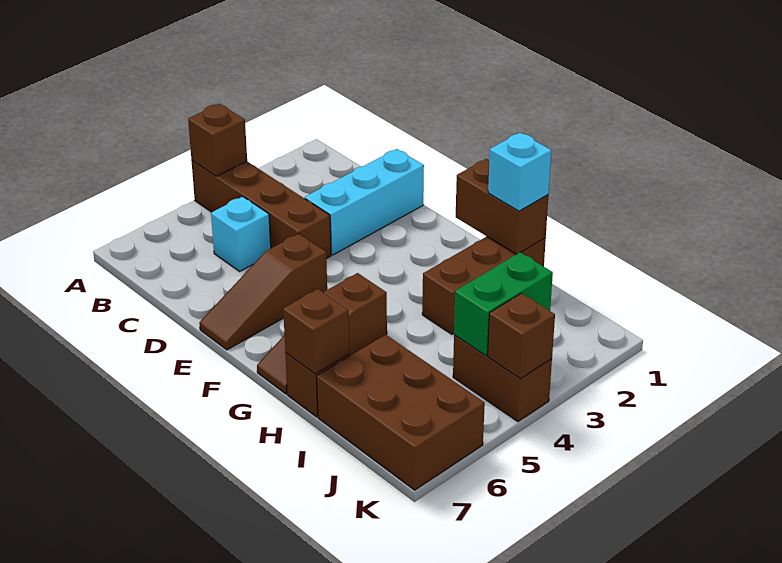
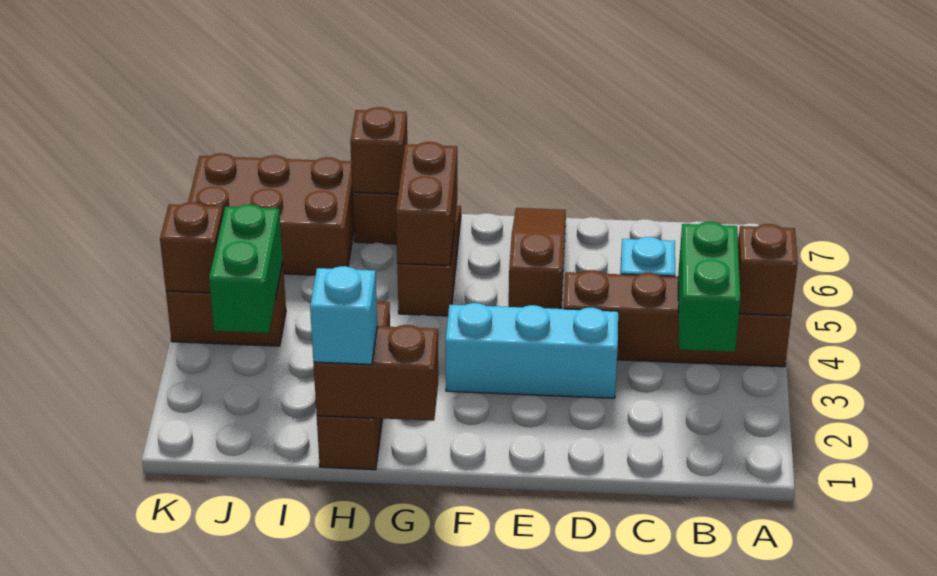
none -> green brick B3:B4 level 2
cyan brick D1:D3 level 1 -> cyan brick D3:F3 level 1
none -> brown brick G5:G6 level 2

